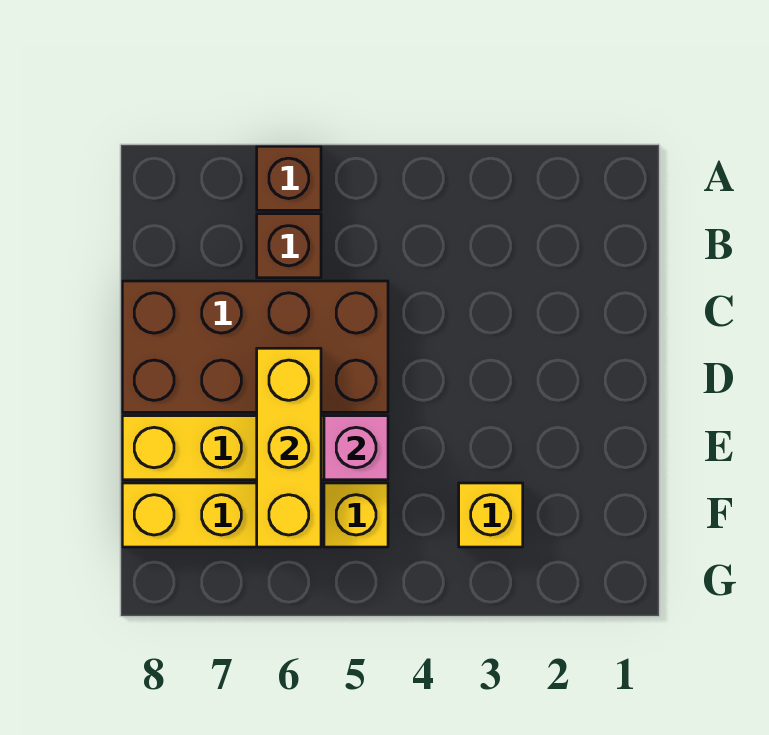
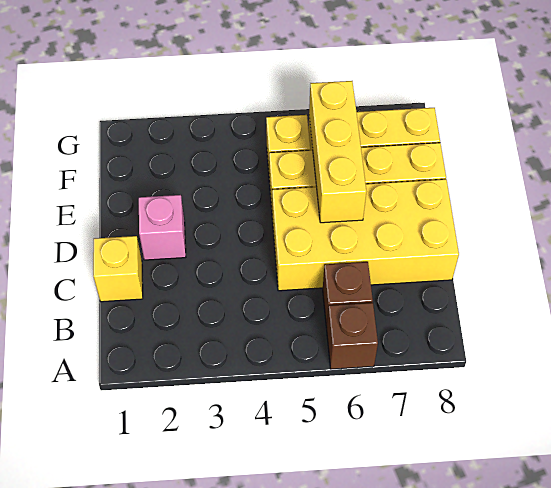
brown brick C5:D8 level 1 -> yellow brick C5:D8 level 1
pink brick E5 level 2 -> pink brick D2 level 1
yellow brick F3 level 1 -> yellow brick C1 level 1

